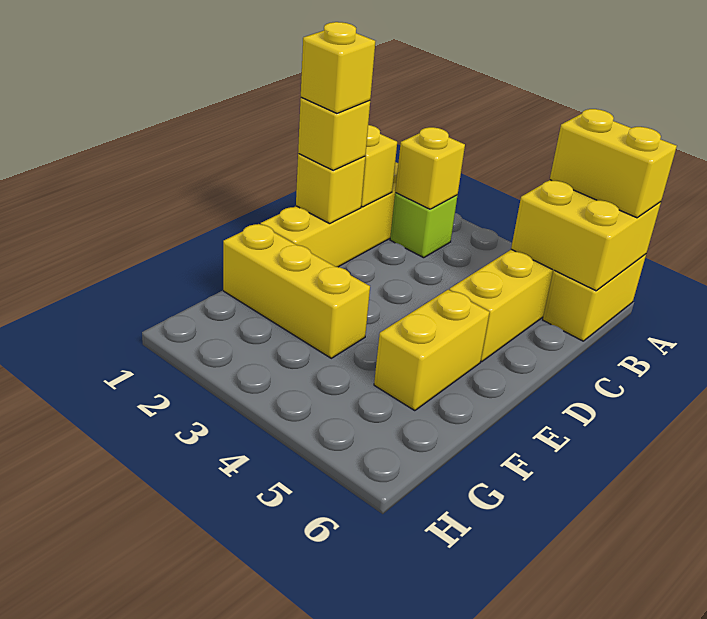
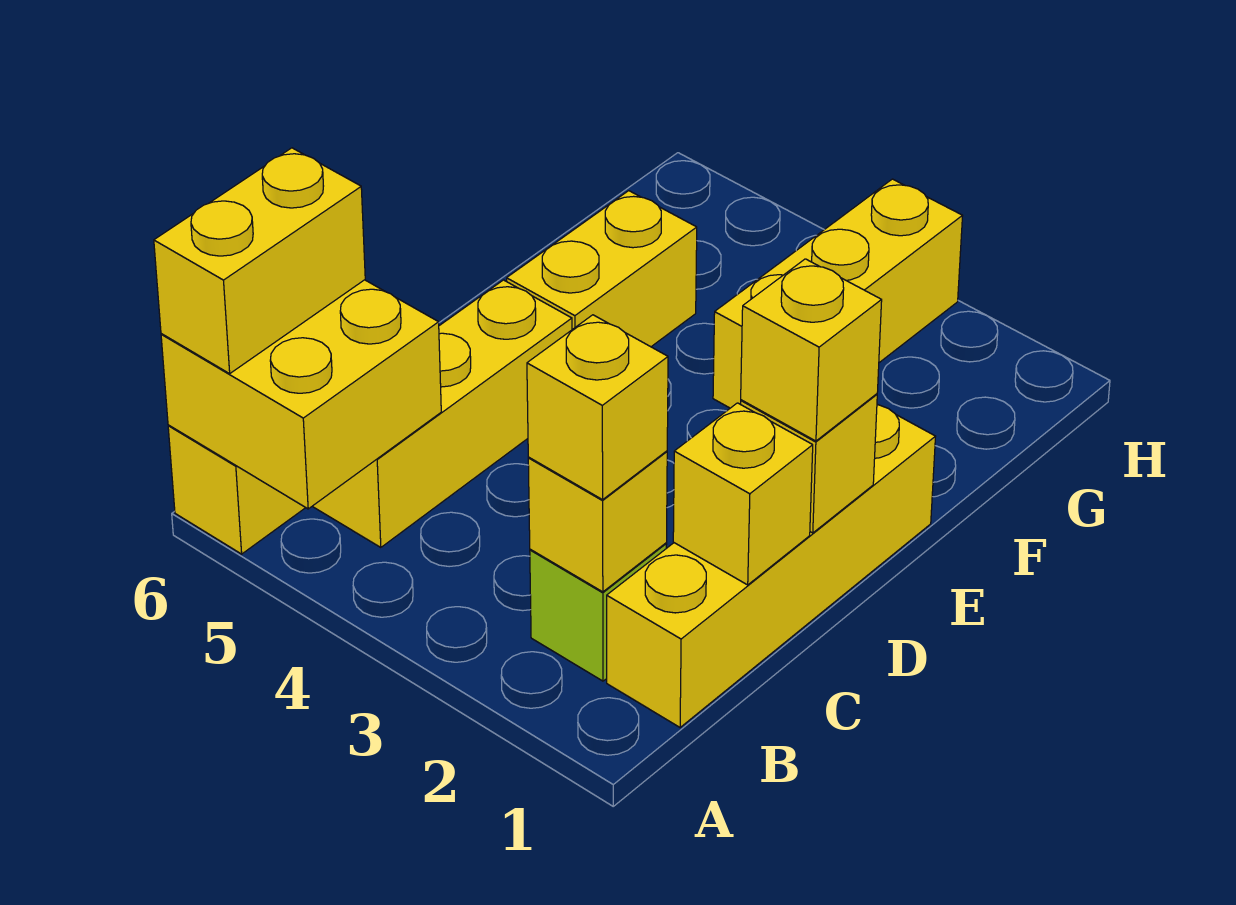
yellow brick A5:A6 level 3 -> yellow brick A6:B6 level 3
yellow brick D1 level 4 -> yellow brick B2 level 3
yellow brick F1:F3 level 1 -> yellow brick F3:H3 level 1

